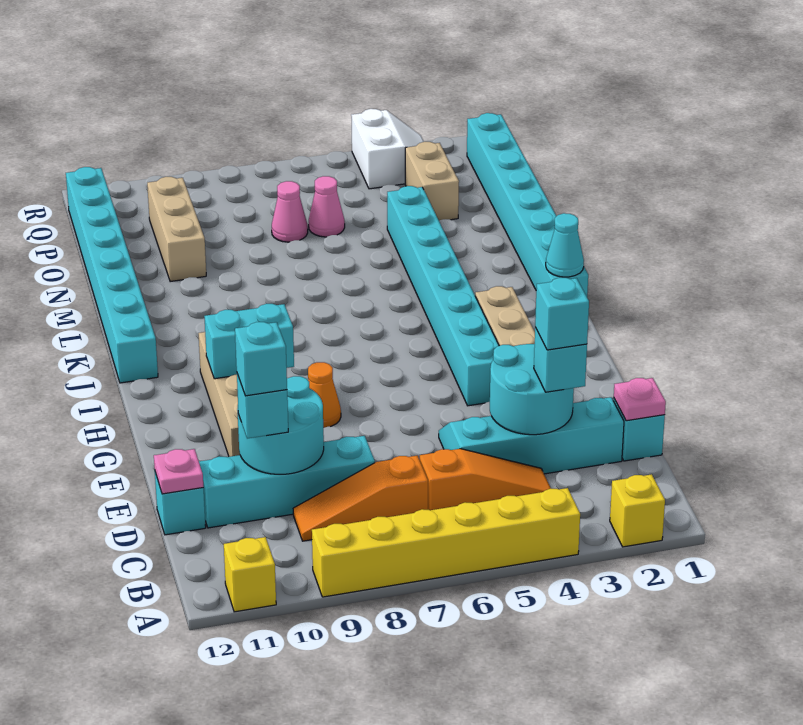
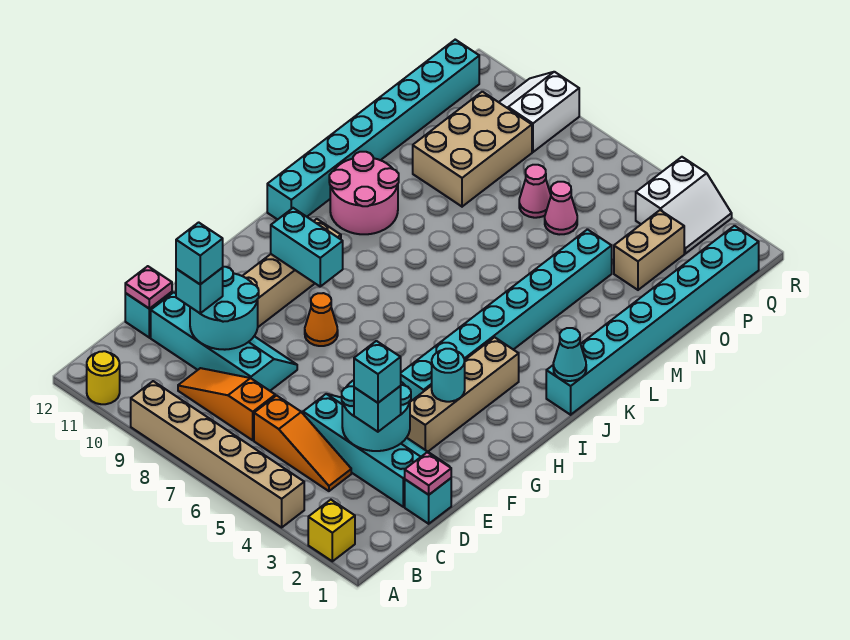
yellow brick A4:A9 level 1 -> tan brick A4:A9 level 1
yellow brick A11 level 1 -> yellow round brick A11 level 1
none -> cyan round brick G3 level 2
none -> pink round brick K10:L11 level 1
tan brick N10:P10 level 1 -> tan brick N9:P10 level 1
none -> white slope Q9:R10 level 1 top 9

